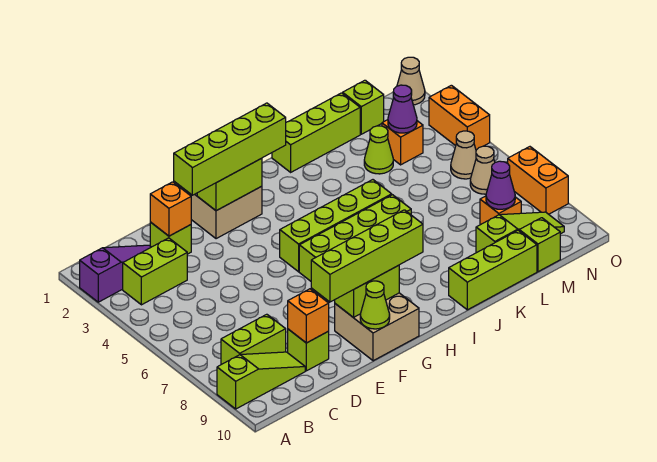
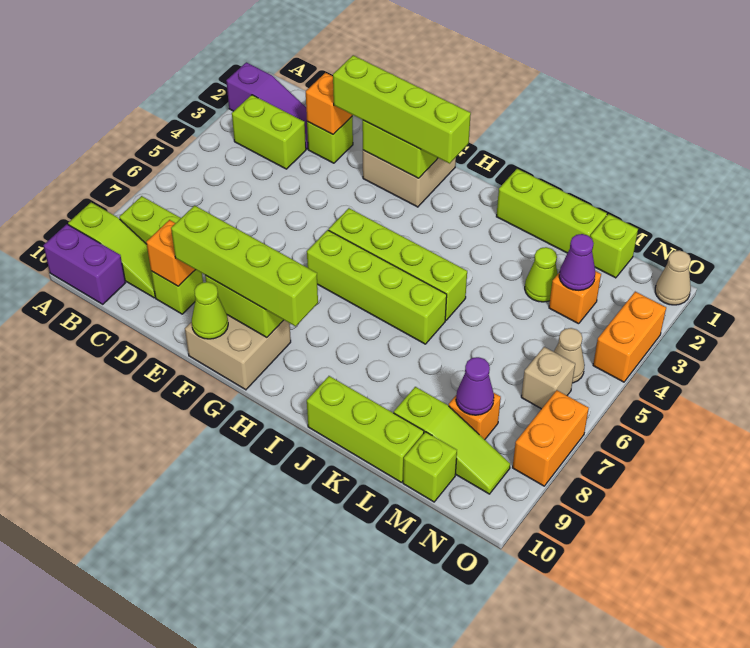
none -> purple brick A10:B10 level 1
tan cone N6 level 1 -> tan brick N6 level 1

